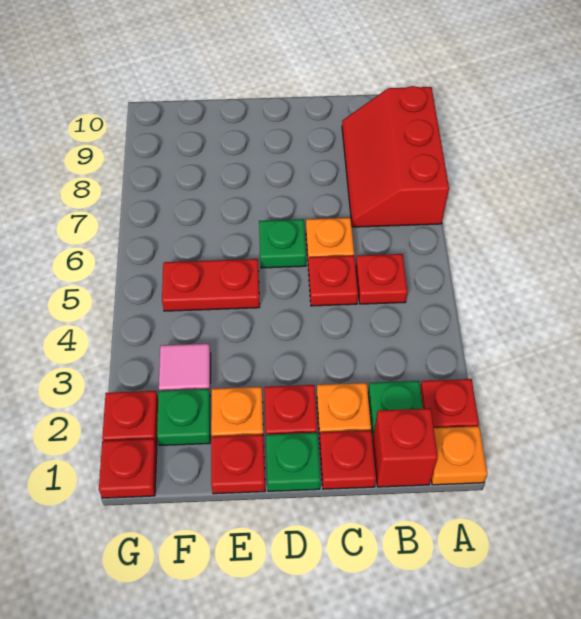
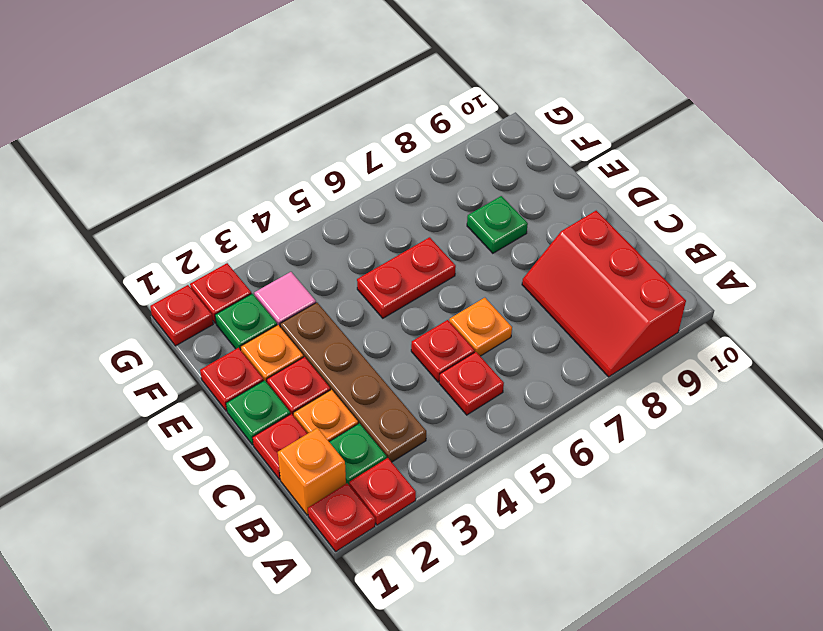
orange plate A1 level 1 -> red plate A1 level 1
red slope A7:B9 level 1 top A -> red slope A8:C9 level 1 top 9
red brick B1 level 1 -> orange brick B1 level 1
none -> brown plate B3:E3 level 1
green plate D6 level 1 -> green plate E8 level 1
red plate E5:F5 level 1 -> red plate E5:E6 level 1

